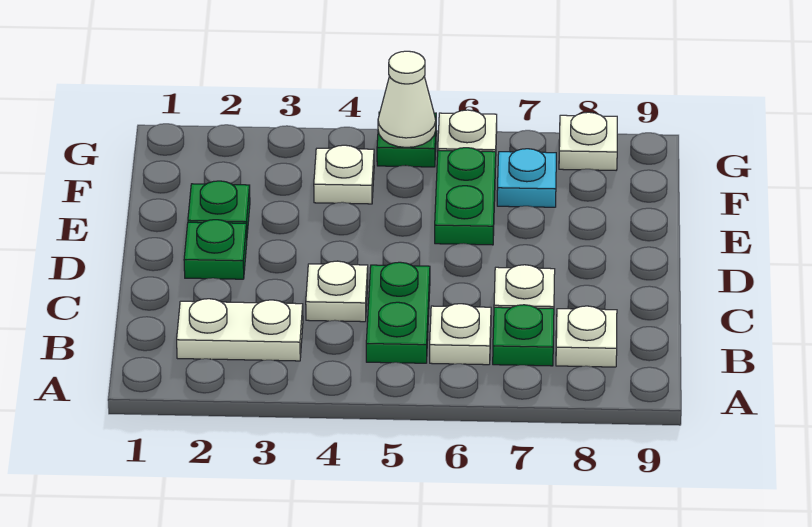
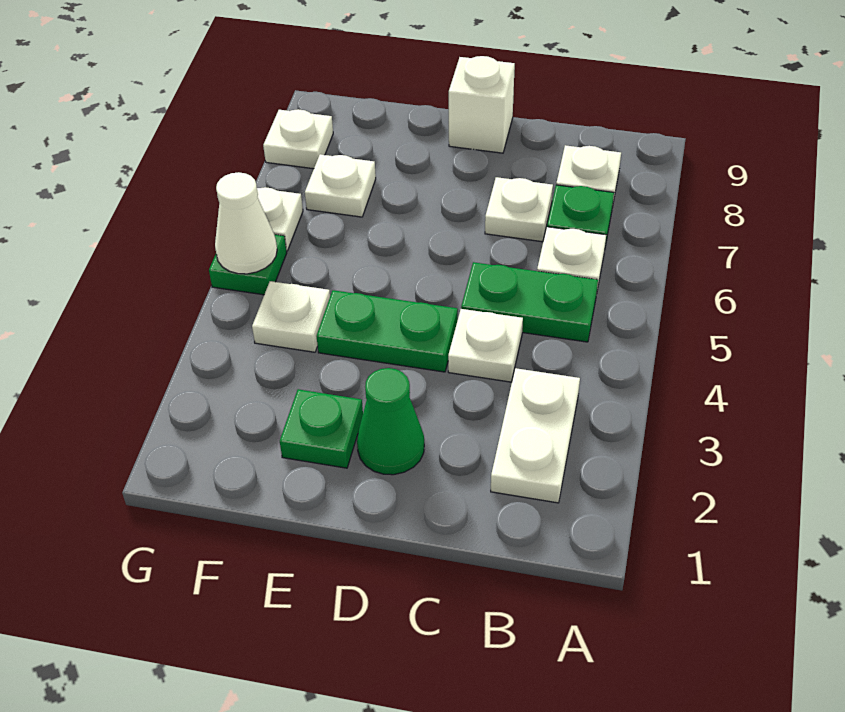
green plate D2 level 1 -> green cone D2 level 1
none -> white brick D9 level 1
green plate E6:F6 level 1 -> green plate D4:E4 level 1
cyan plate F7 level 1 -> white plate F7 level 1

